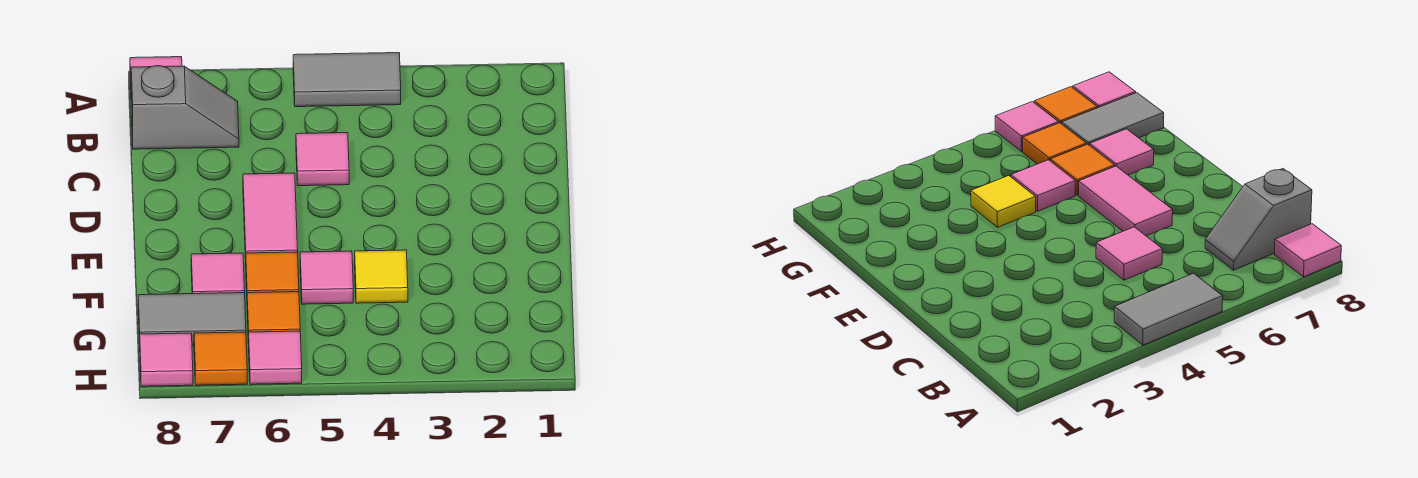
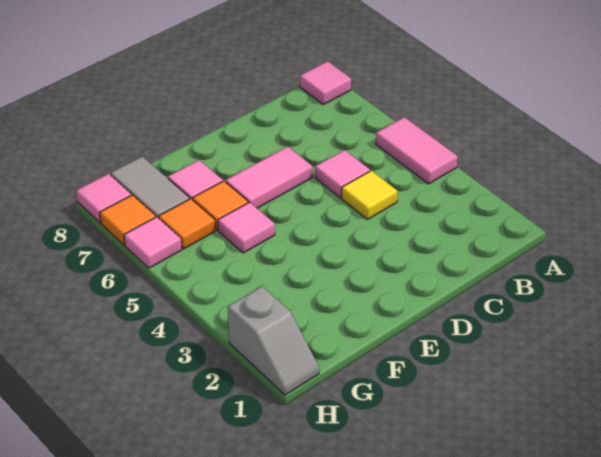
grey tile A4:A5 level 1 -> pink tile A4:A5 level 1
grey slope B7:B8 level 1 top 8 -> grey slope H1:H2 level 1 top 2
yellow tile F4 level 1 -> yellow tile C4 level 1

